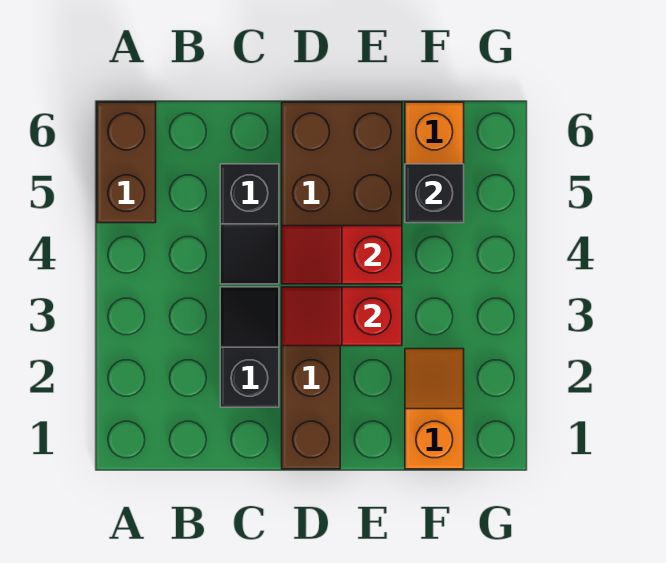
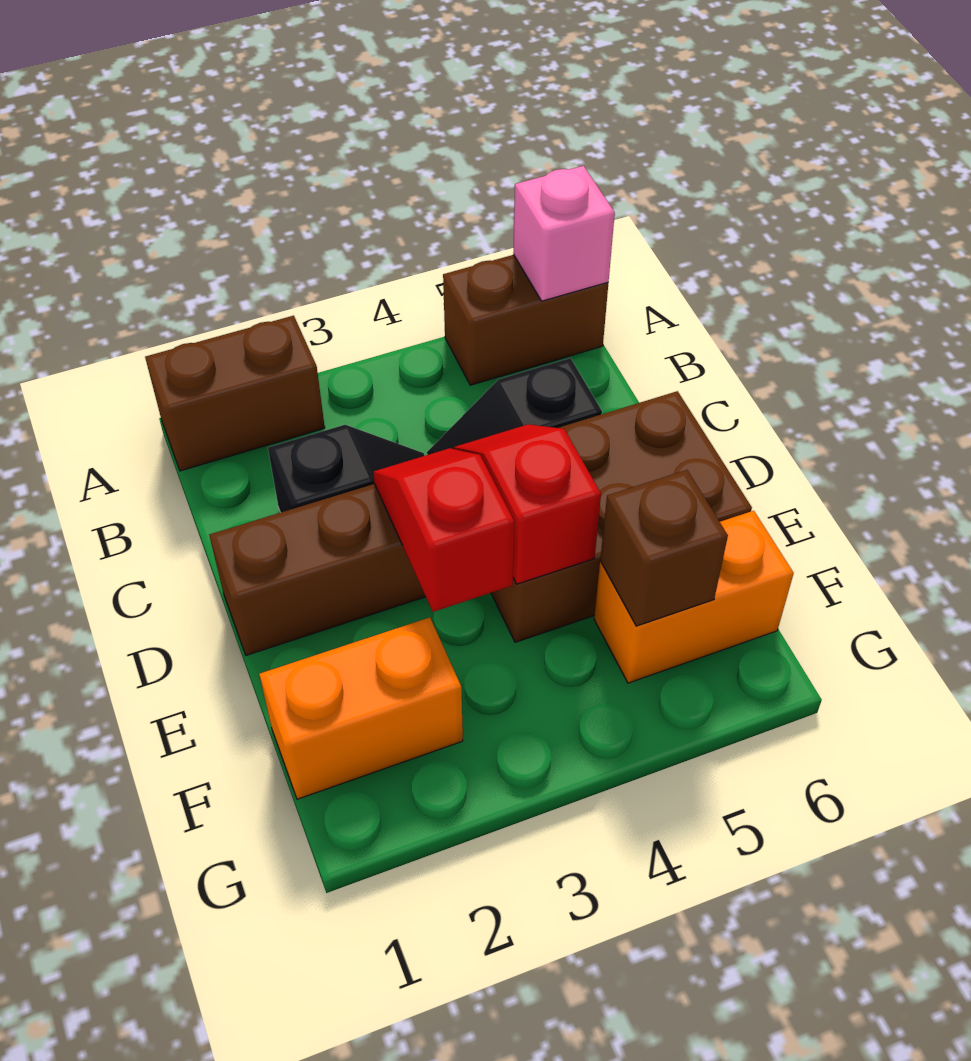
none -> brown brick A1:A2 level 1
none -> pink brick A6 level 2
orange slope F1:F2 level 1 top 1 -> orange brick F1:F2 level 1
black brick F5 level 2 -> brown brick F5 level 2

